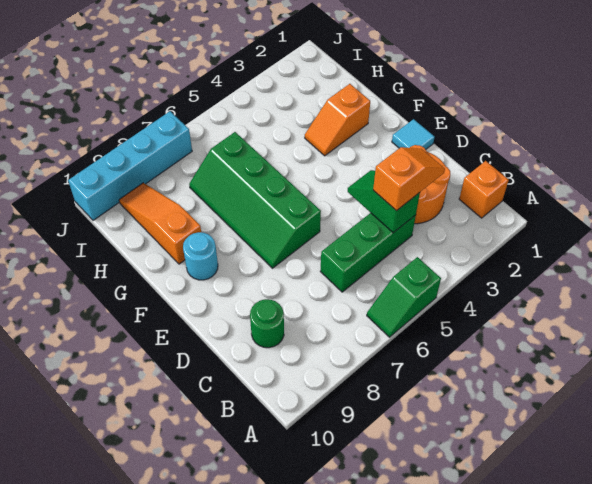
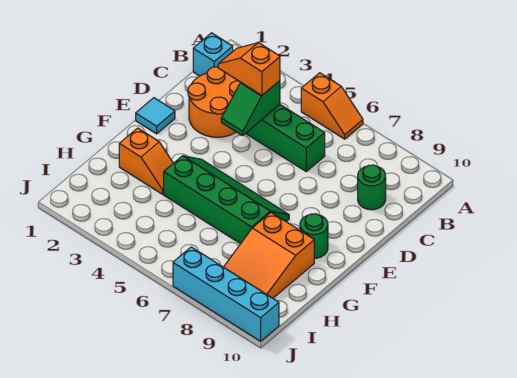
green slope A5:A6 level 1 top 5 -> orange slope A5:A6 level 1 top 5
orange brick B1 level 1 -> cyan brick B1 level 1
green slope E6:H7 level 1 top 6 -> green slope F4:G7 level 1 top G
cyan round brick F9 level 1 -> green round brick F9 level 1
orange slope G9:I9 level 1 top G -> orange slope G8:I9 level 1 top G

